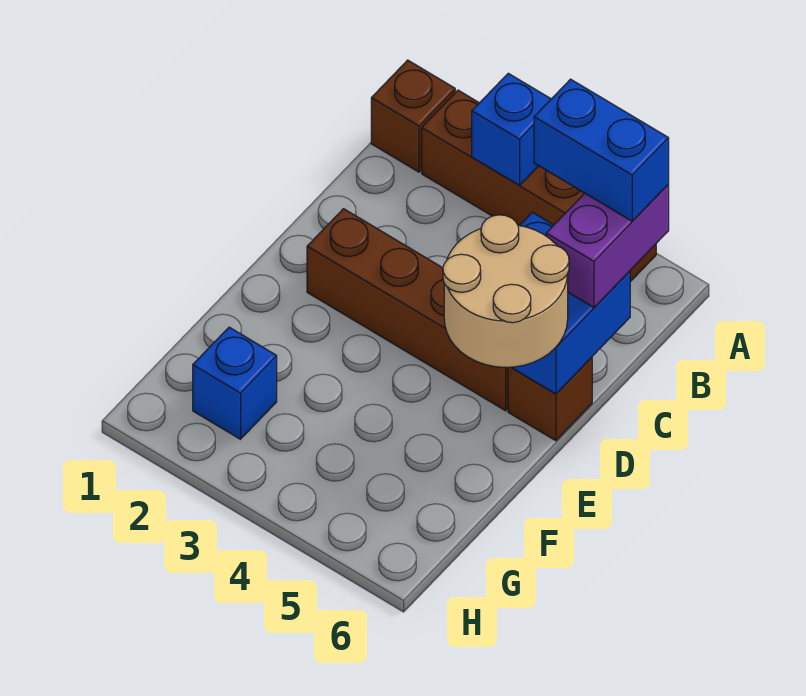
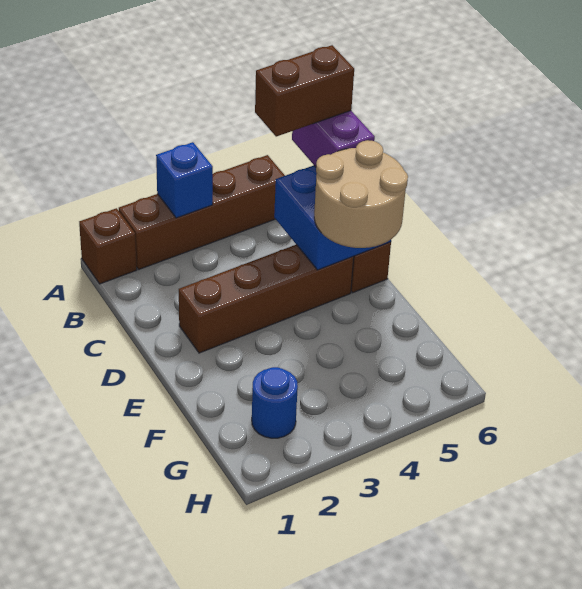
blue brick B5:B6 level 4 -> brown brick B5:B6 level 4
blue brick G2 level 1 -> blue round brick G2 level 1

